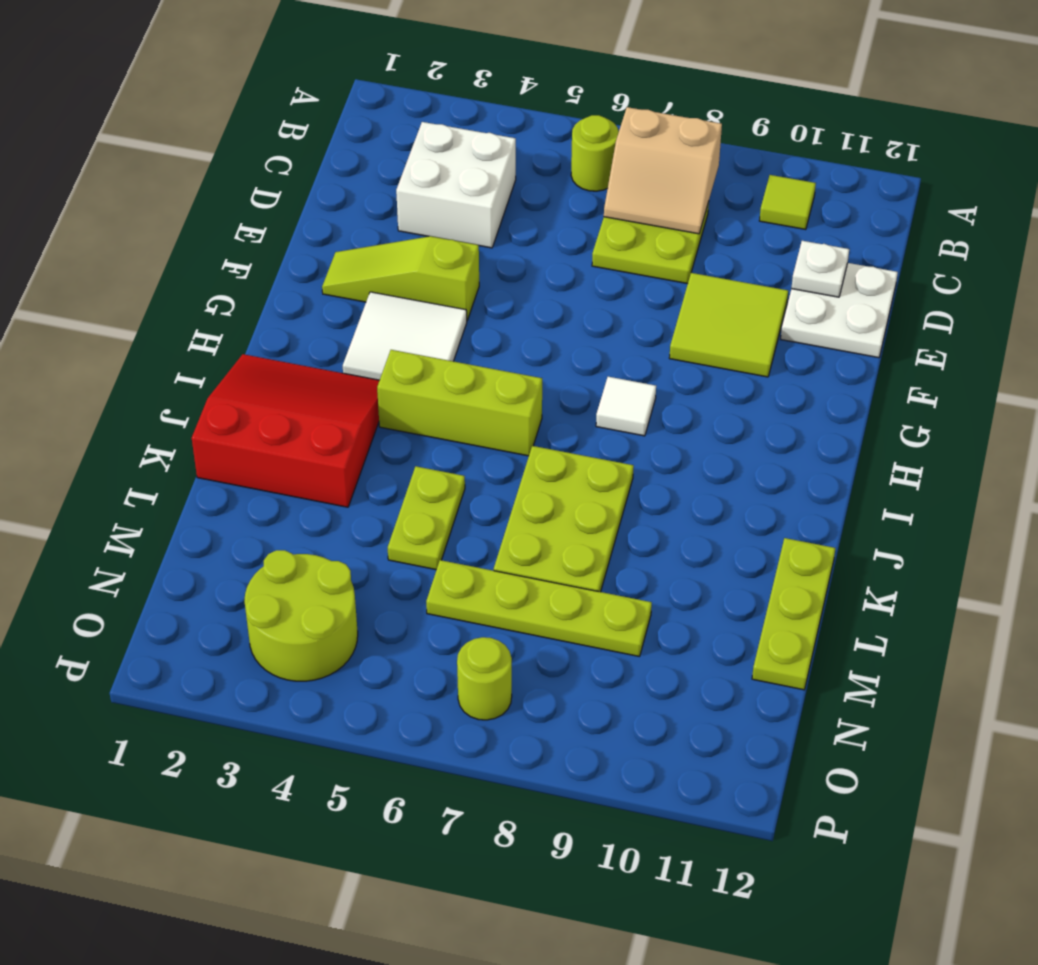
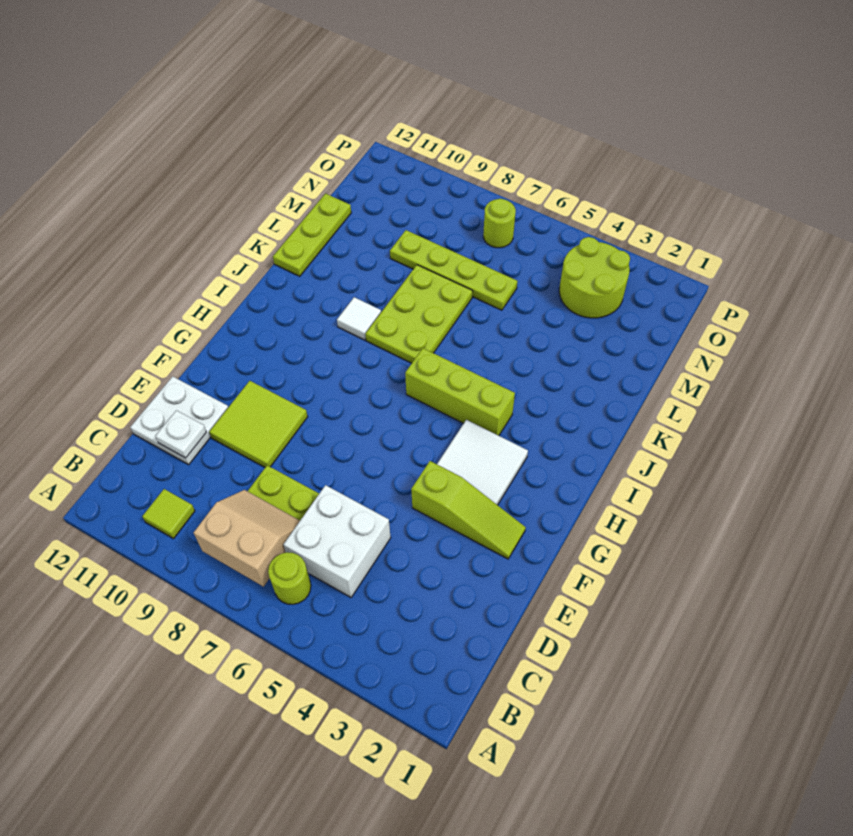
white brick C3:D4 level 1 -> white brick C5:D6 level 1
white tile H8 level 1 -> white tile J9 level 1
red slope I1:K3 level 1 top K -> none
lime plate K5:L5 level 1 -> none

